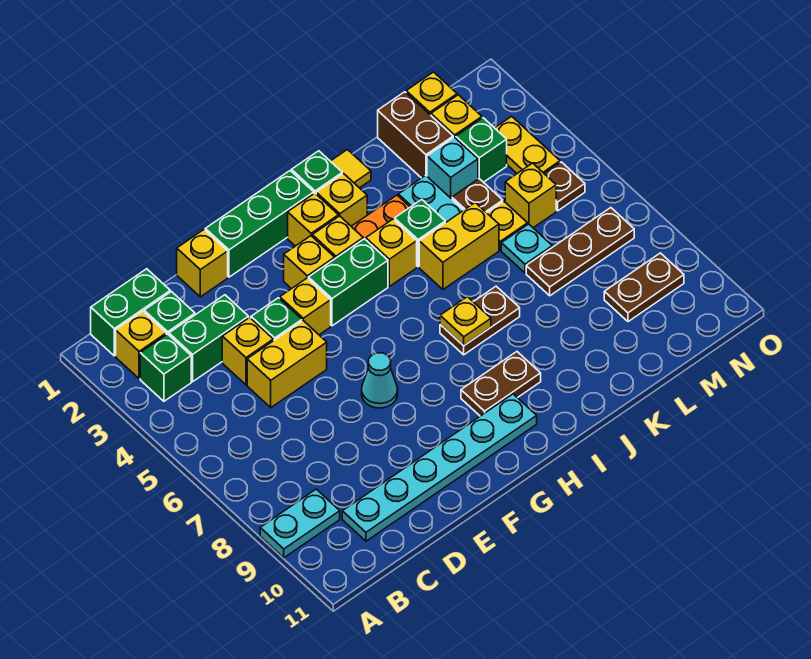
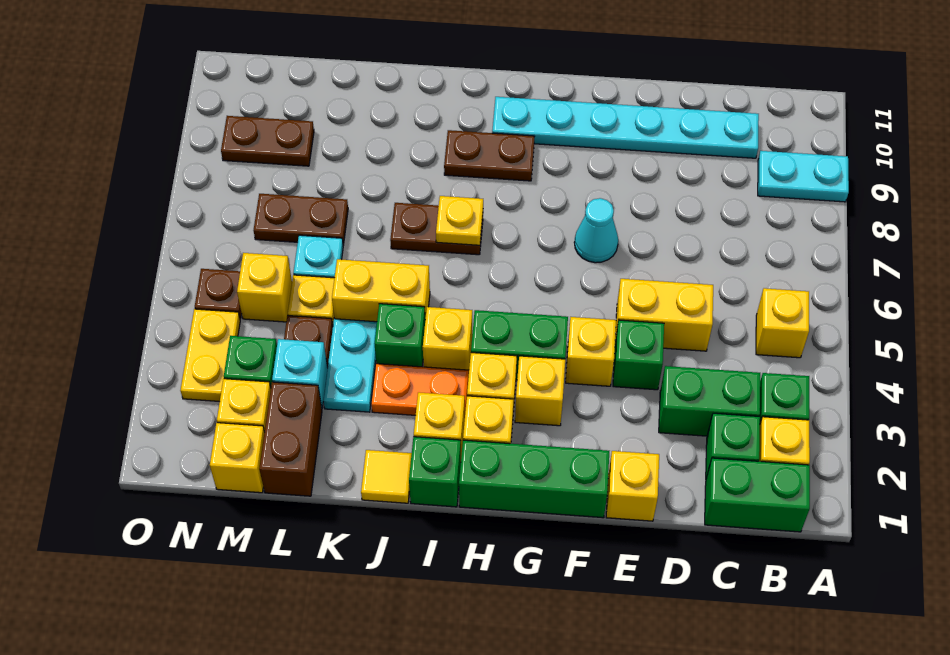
yellow brick D4 level 1 -> yellow brick B5 level 1
brown plate L7:N7 level 1 -> brown plate L7:M7 level 1

